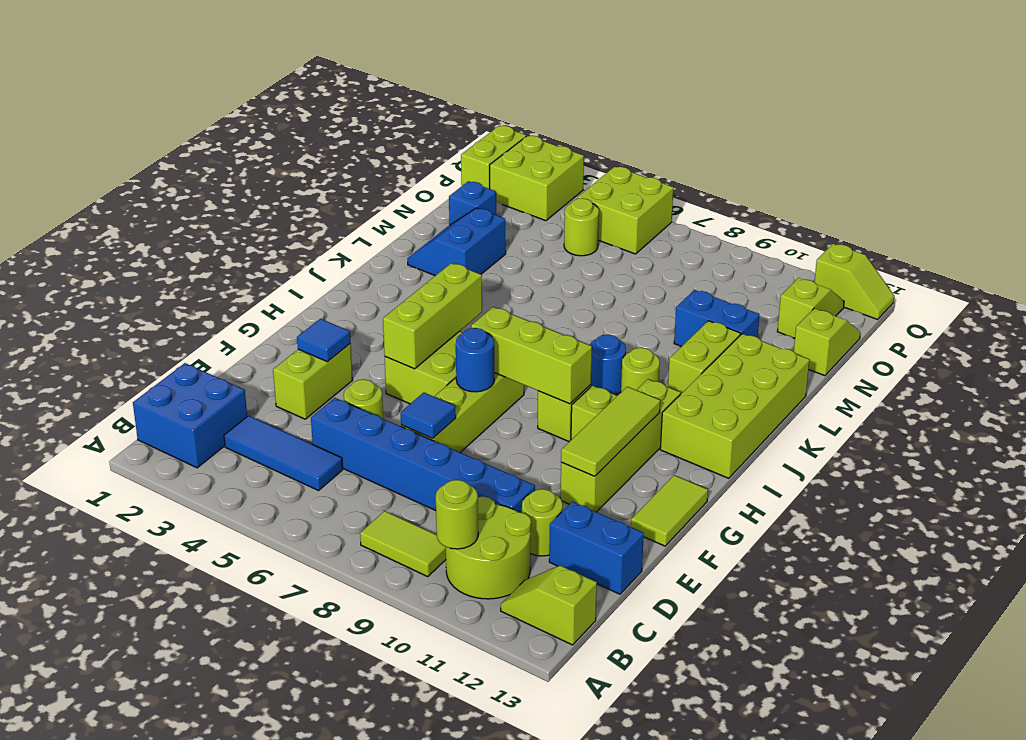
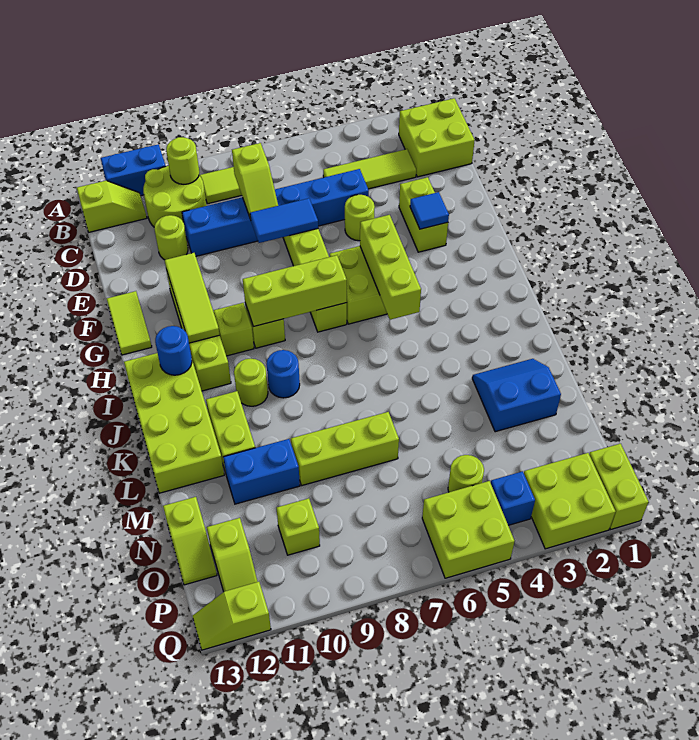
blue brick B1:C2 level 1 -> lime brick B1:C2 level 1
blue tile C3:C5 level 1 -> lime tile C3:C5 level 1
none -> lime slope C8:D8 level 2 top C
blue brick D12:D13 level 1 -> blue brick A11:A12 level 1
blue tile E7 level 2 -> blue tile E7:E8 level 2
blue round brick G7 level 2 -> blue round brick I12 level 2
blue slope L2:M3 level 1 top 3 -> blue slope L2:M3 level 1 top M
none -> lime brick M7:M9 level 1
blue brick N2 level 1 -> blue brick P4 level 1
none -> lime brick O10 level 1

